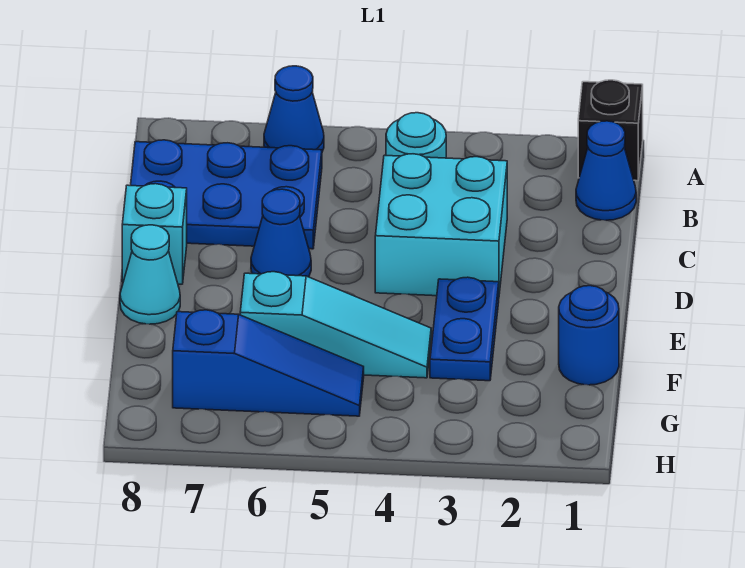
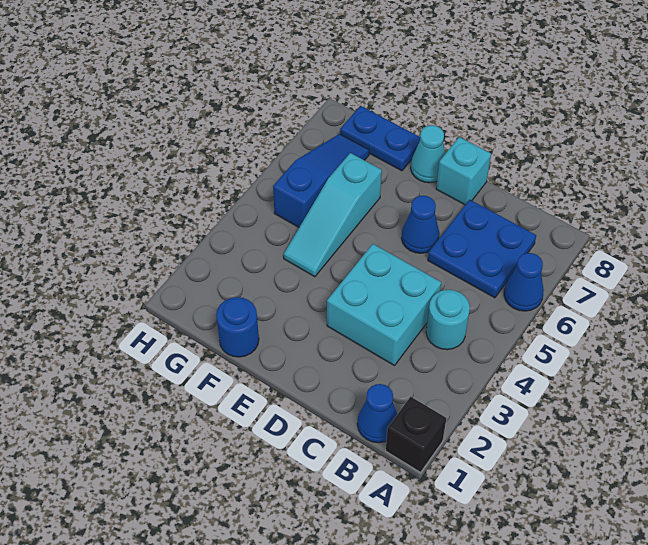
blue plate B6:C8 level 1 -> blue plate B6:C7 level 1
blue plate E3:F3 level 1 -> blue plate F8:G8 level 1
blue slope G5:G7 level 1 top 7 -> blue slope G5:G7 level 1 top 5

